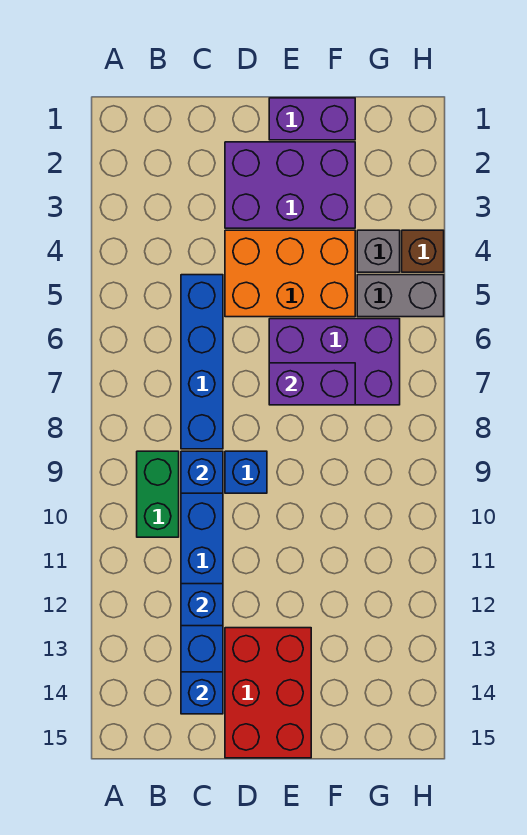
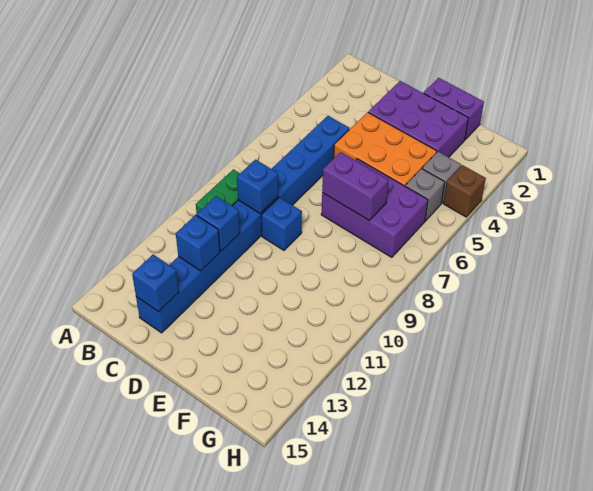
none -> blue brick C11 level 2
red brick D13:E15 level 1 -> none
grey brick G5:H5 level 1 -> grey brick G5 level 1

